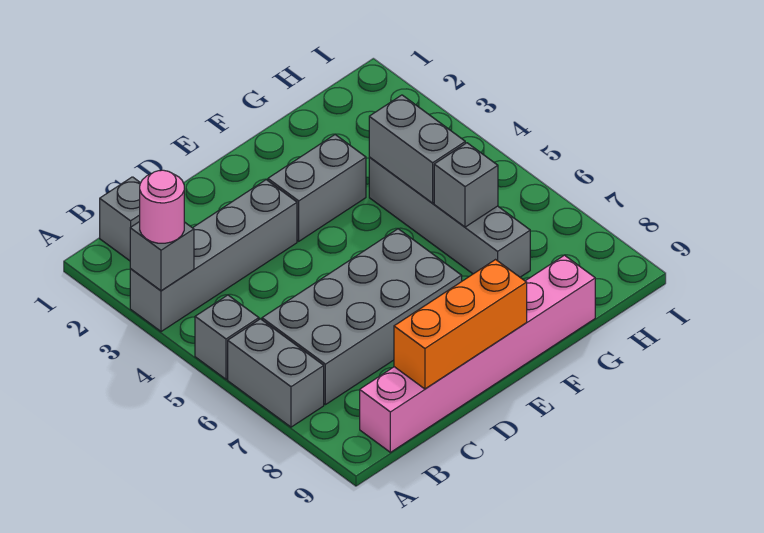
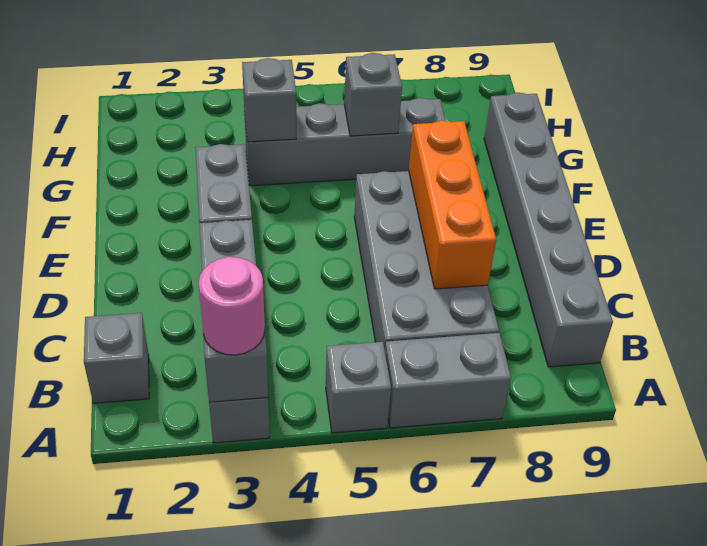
pink brick B9:G9 level 1 -> grey brick B9:G9 level 1
orange brick C9:E9 level 2 -> orange brick C7:E7 level 2
grey brick G4:G5 level 2 -> grey brick G4 level 2

